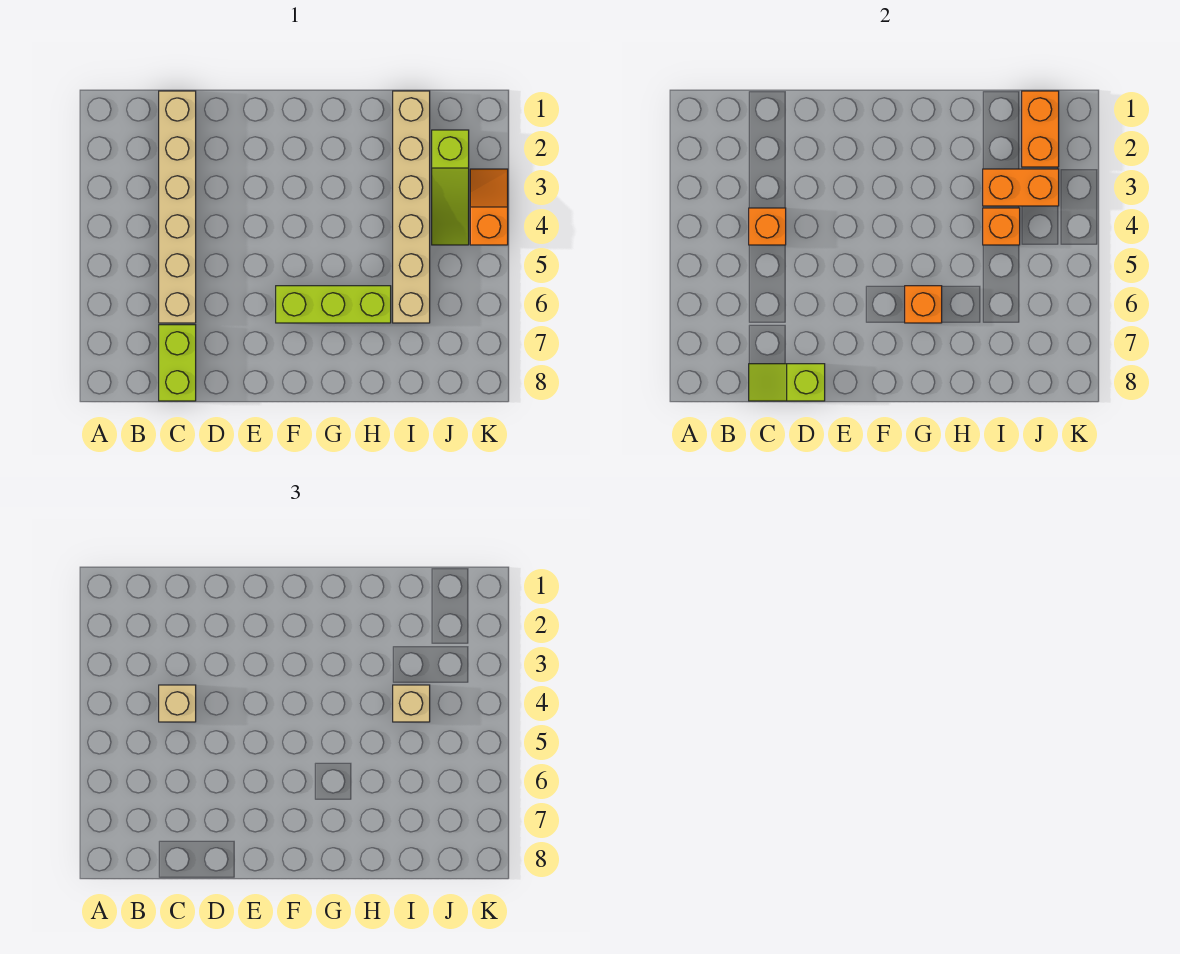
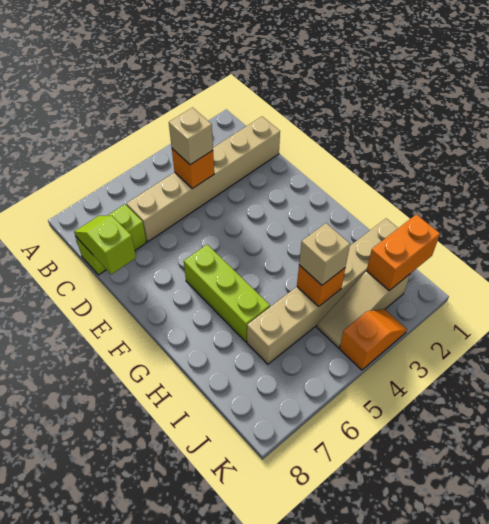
orange brick G6 level 2 -> none
orange brick I3:J3 level 2 -> none
lime slope J2:J4 level 1 top 2 -> tan slope J2:J4 level 1 top 2

